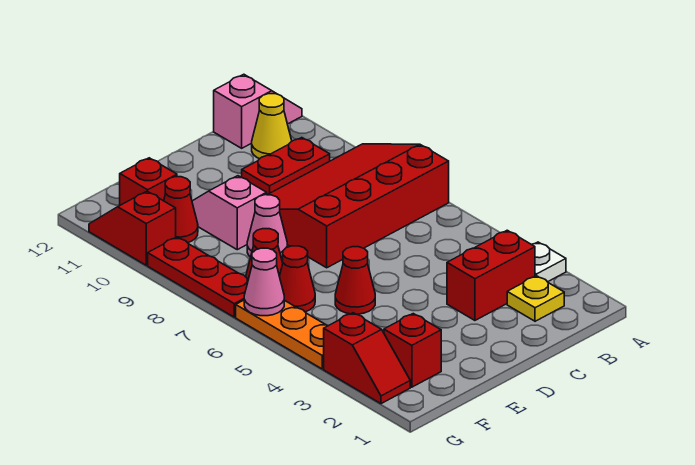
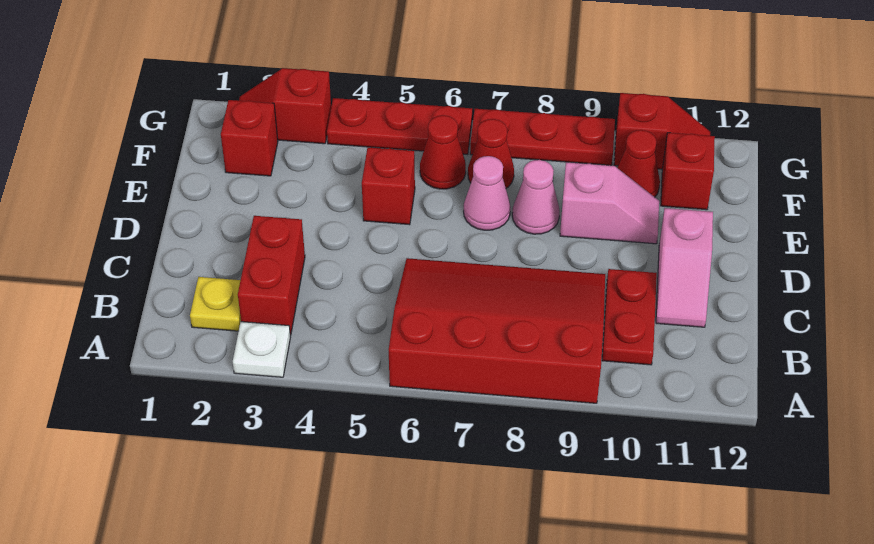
red slope A7:D9 level 1 top 7 -> red slope A6:C9 level 1 top A
pink slope A12:B12 level 1 top B -> pink slope C11:D11 level 1 top D
yellow cone B11 level 1 -> none
red cone E5 level 1 -> red brick E5 level 1
orange plate G4:G6 level 1 -> red plate G4:G6 level 1
pink cone G6 level 2 -> pink cone E7 level 1

